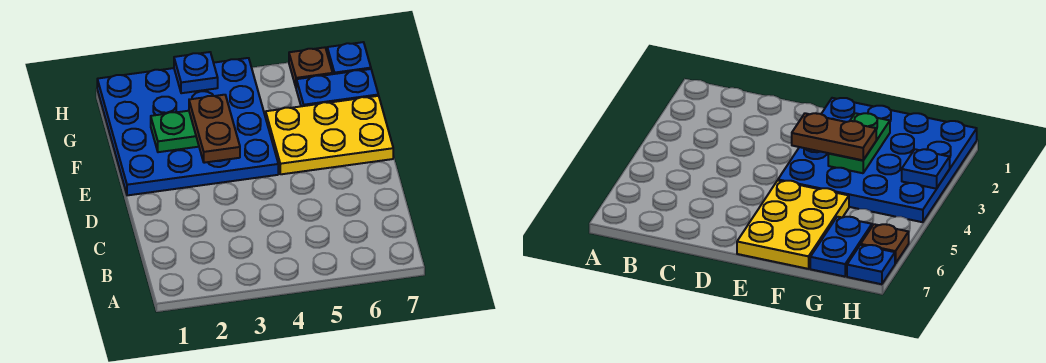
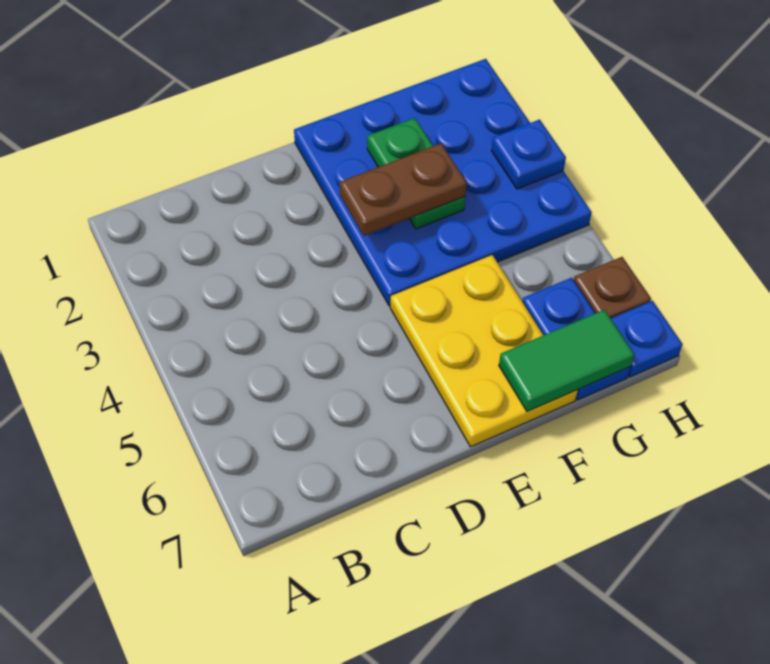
none -> green tile F7:G7 level 2

